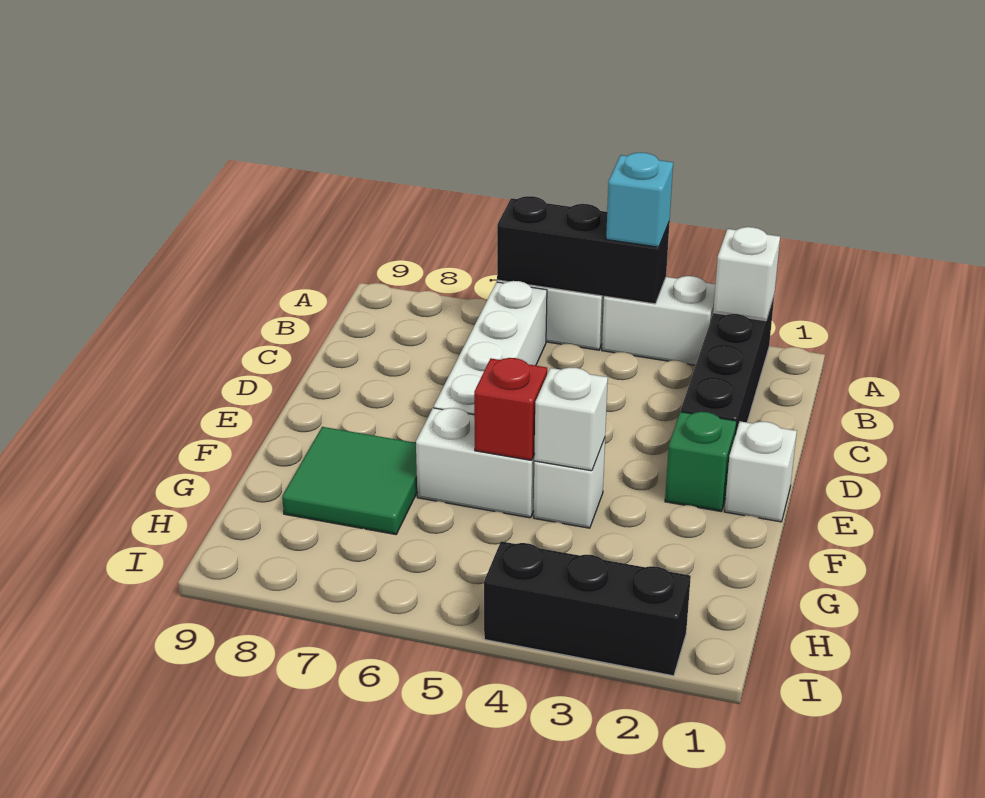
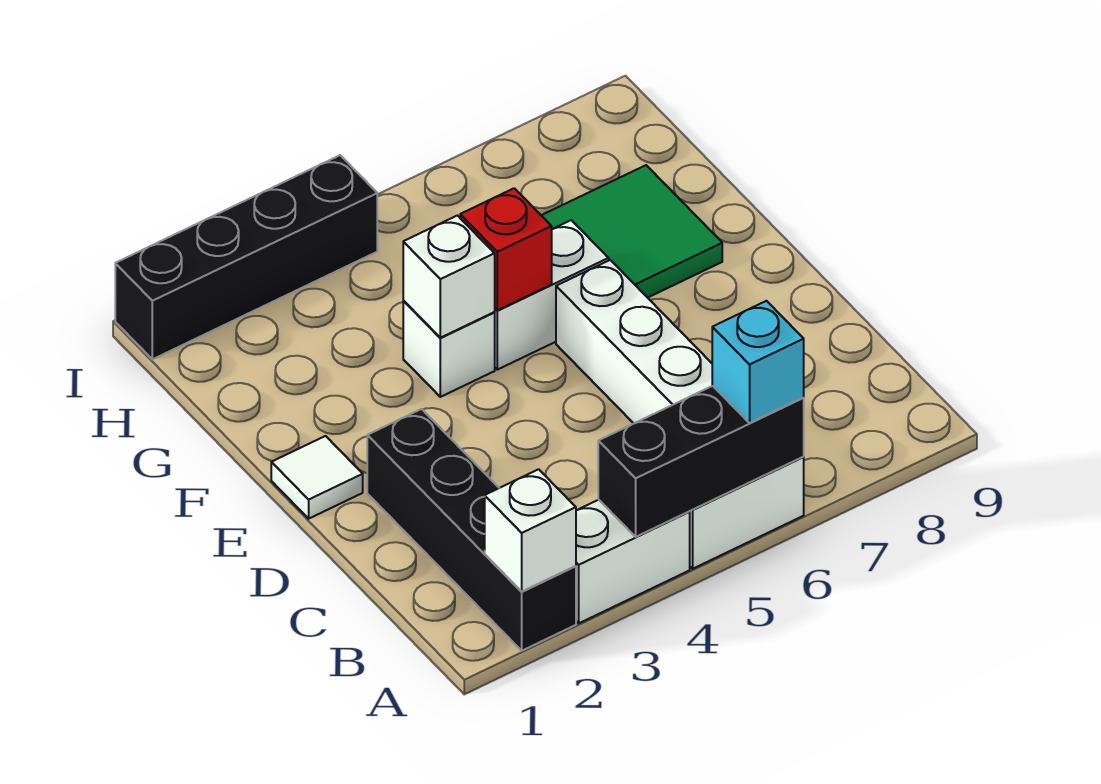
cyan brick A4 level 3 -> cyan brick A6 level 3
white brick E1 level 1 -> white tile E1 level 1
green brick E2 level 1 -> none
black brick I2:I4 level 1 -> black brick I1:I4 level 1

